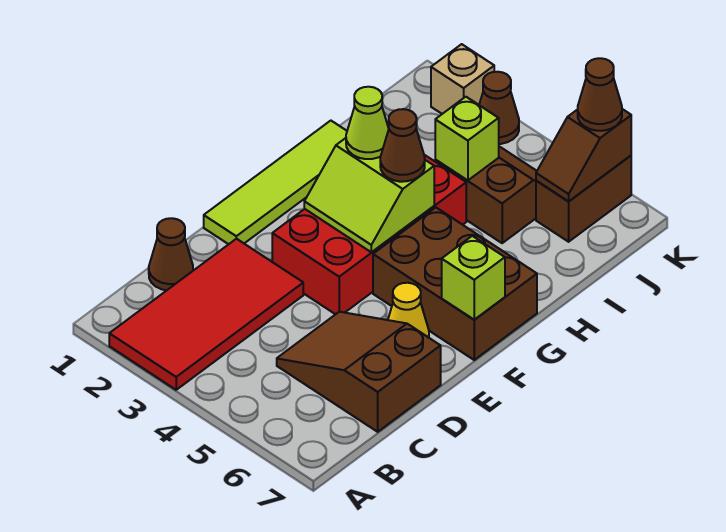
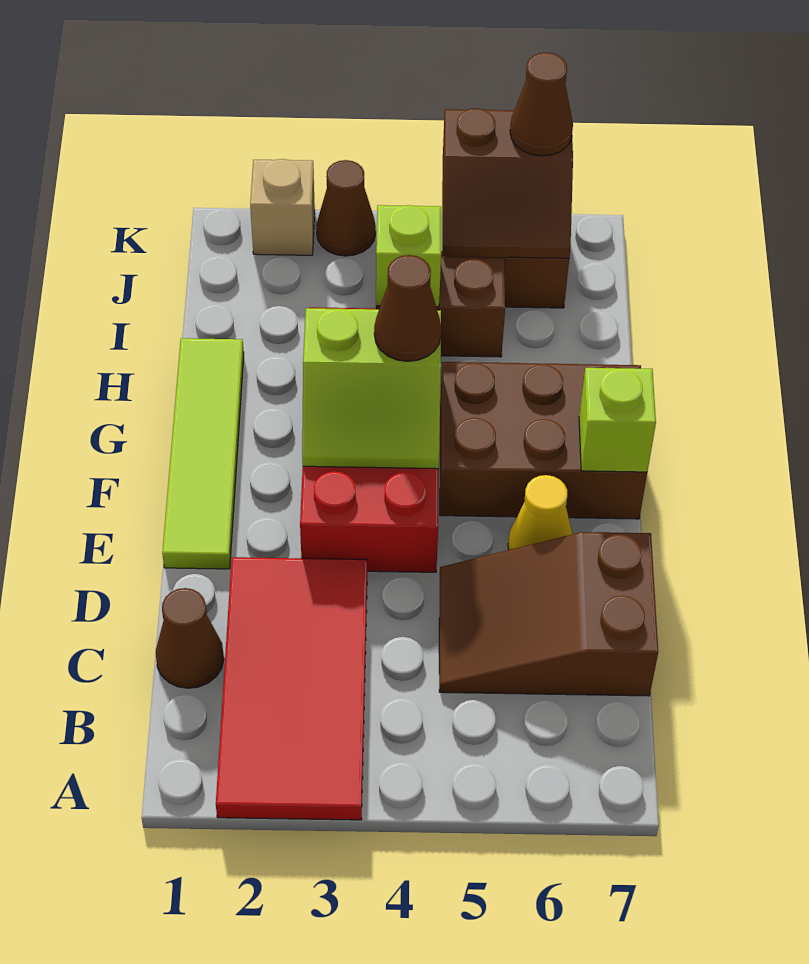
lime cone G3 level 3 -> none
brown slope J6:K6 level 2 top K -> brown slope J5:K6 level 2 top K

